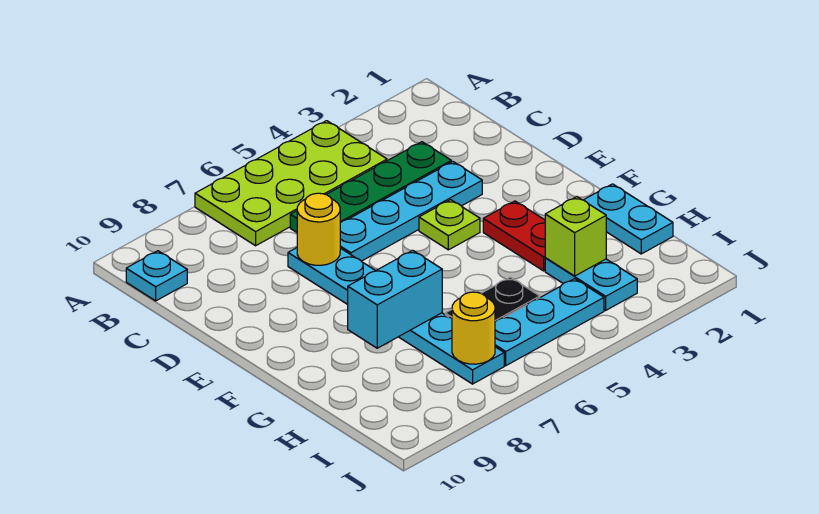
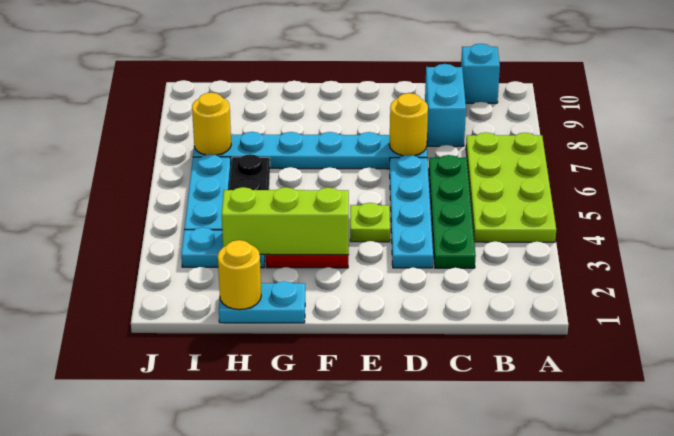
cyan plate B10 level 1 -> cyan brick B10 level 1
cyan brick G7:G8 level 2 -> cyan brick C8:C9 level 1
none -> yellow round brick H1 level 2
lime brick H3 level 2 -> lime brick F3:H3 level 2

